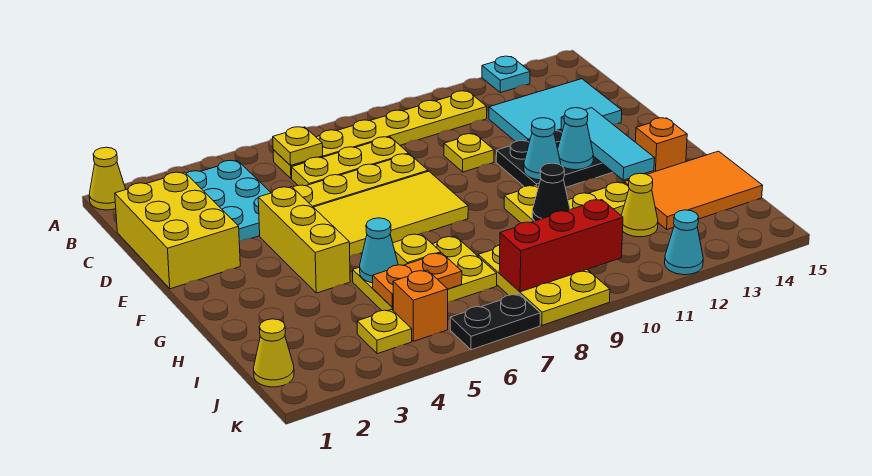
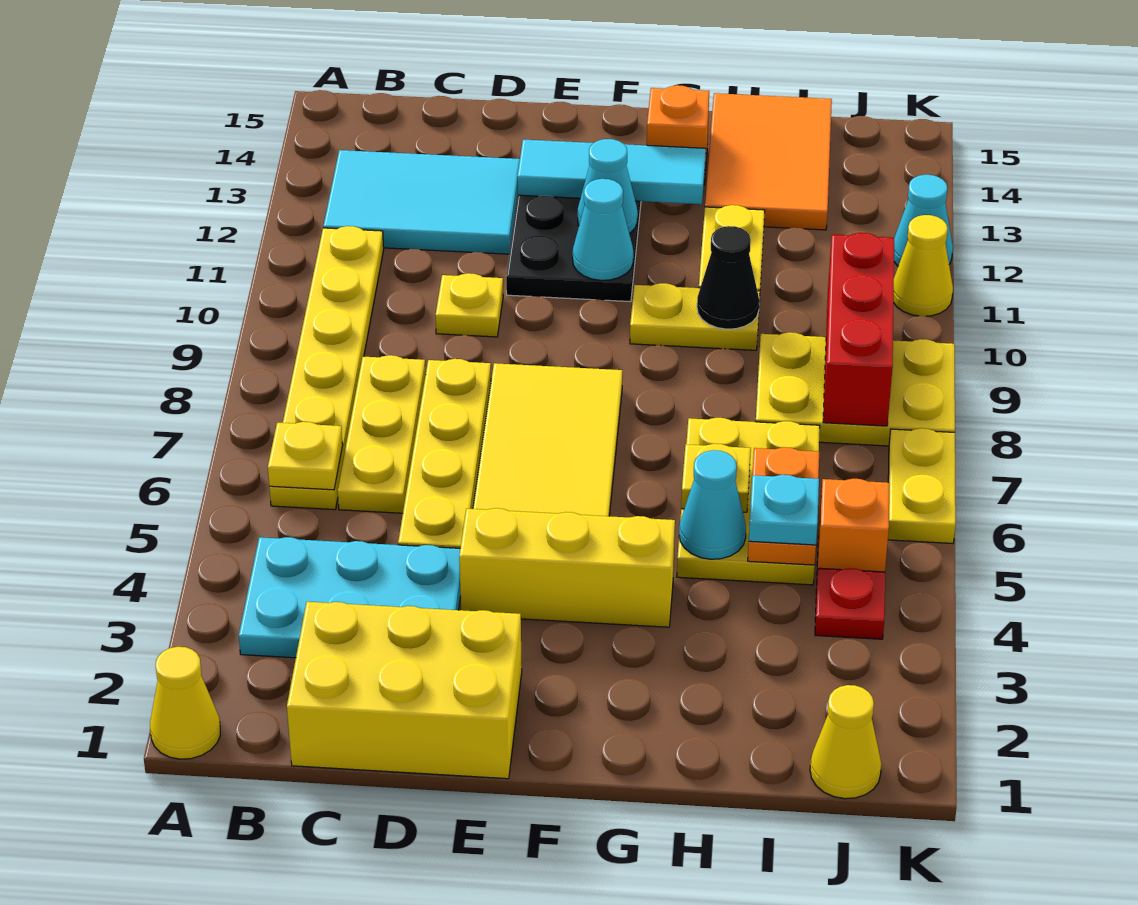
cyan plate A13 level 1 -> cyan plate I5 level 3
cyan tile C12:D14 level 1 -> cyan tile B12:D13 level 1
yellow cone I12 level 1 -> yellow cone K11 level 1
yellow plate J4 level 1 -> red plate J4 level 1
black plate K6:K7 level 1 -> yellow plate K6:K7 level 1

